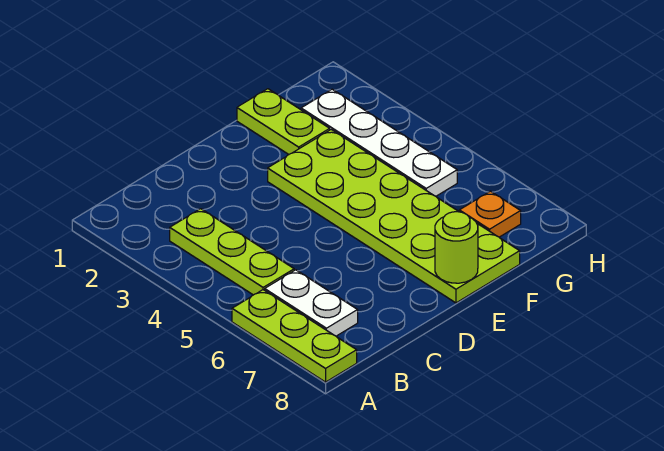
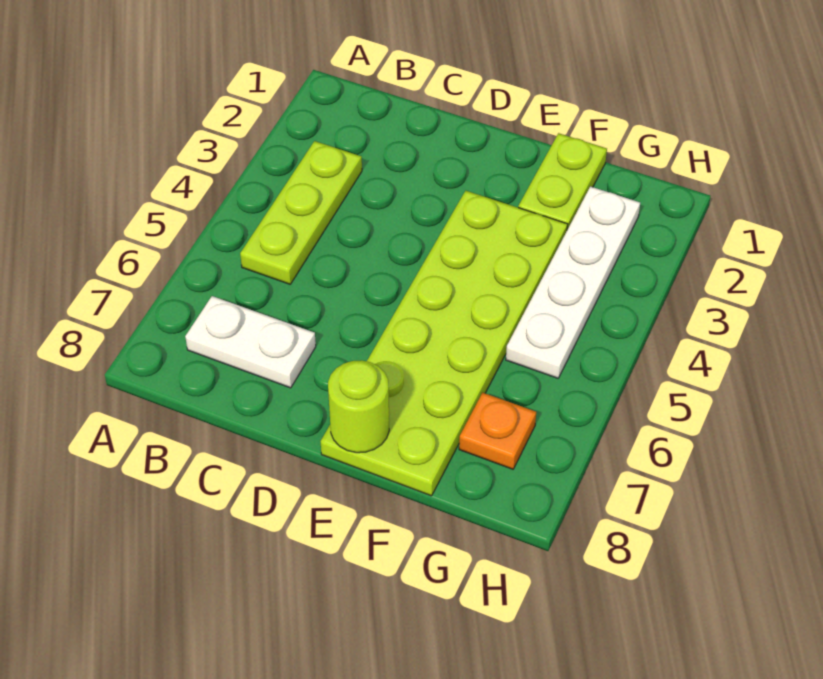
lime plate A6:A8 level 1 -> none
white plate B6:B7 level 1 -> white plate B7:C7 level 1

